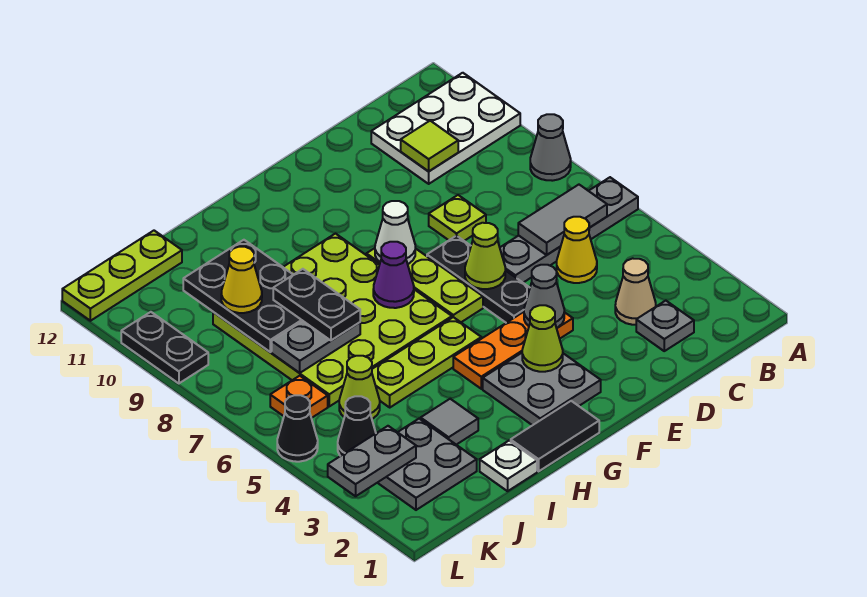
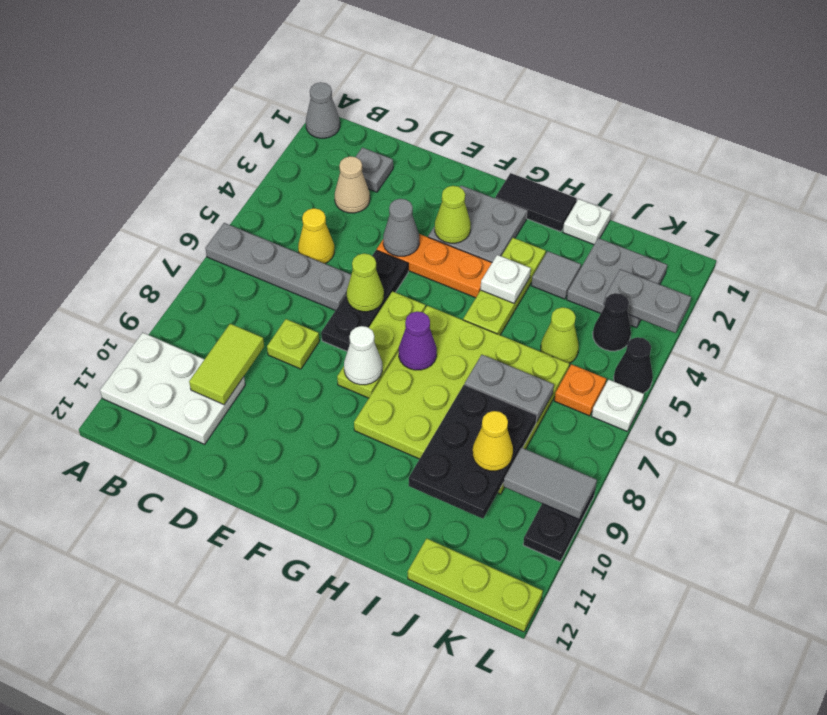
grey cone A8 level 1 -> grey cone A1 level 1
grey tile B6:C6 level 2 -> grey tile K9:L9 level 2
lime tile C10 level 2 -> lime tile C9:C10 level 2
lime plate G5:I5 level 1 -> lime plate H3:H5 level 1
none -> white plate H4 level 2
black plate I7:I8 level 3 -> none
none -> white plate L6 level 1

